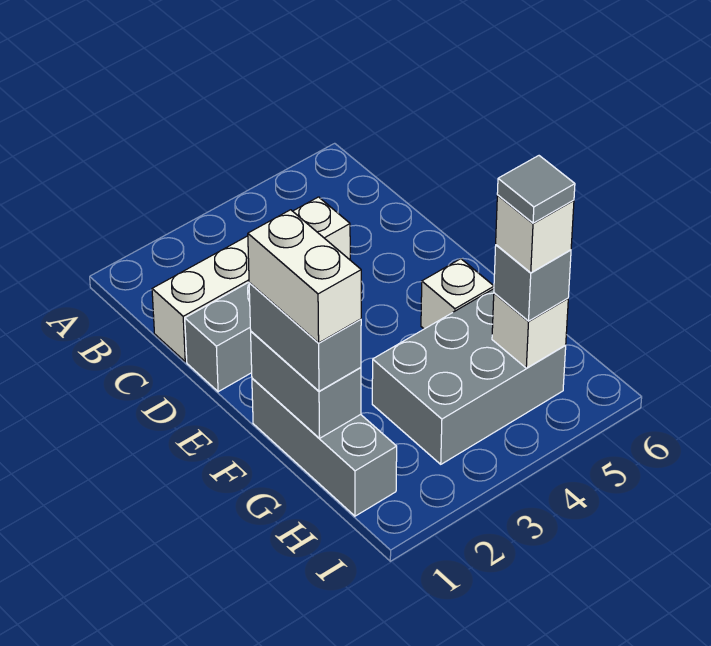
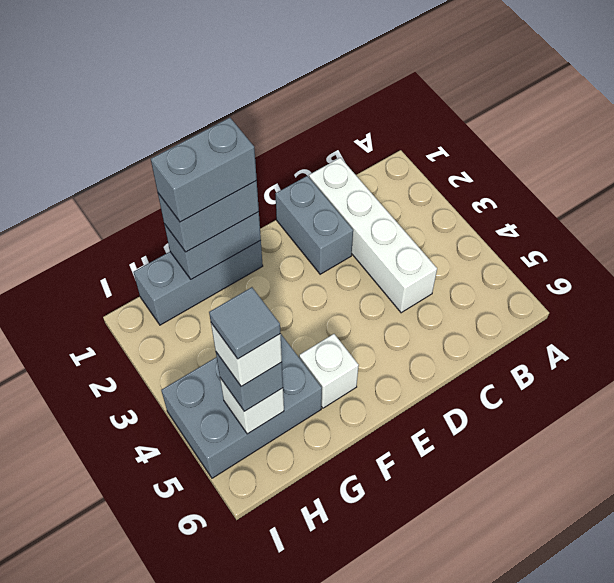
white brick F1:G1 level 4 -> grey brick F1:G1 level 4
grey brick G3:H5 level 1 -> grey brick G4:I5 level 1

